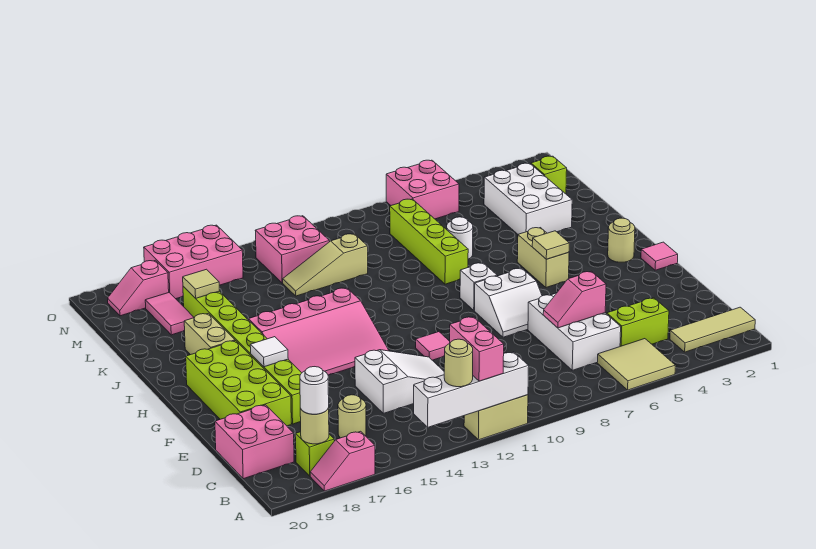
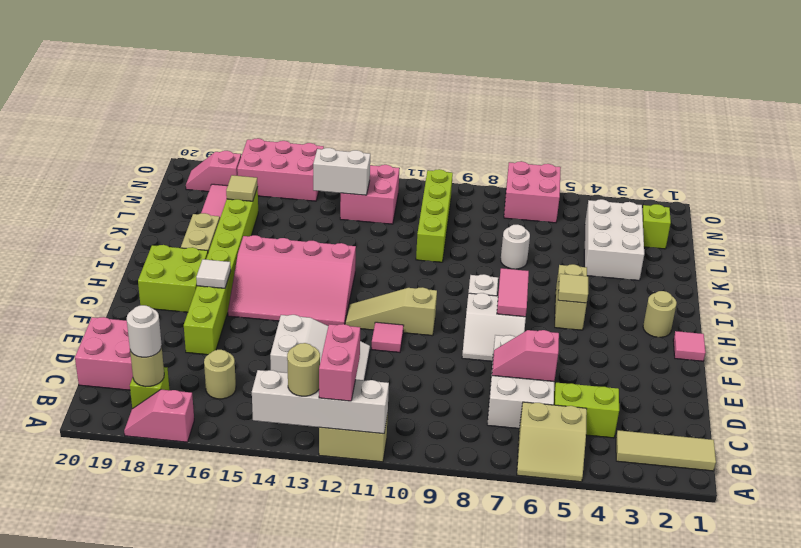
tan tile A5:B6 level 1 -> tan slope A5:B6 level 1 top B
lime brick E18:H19 level 1 -> lime brick G18:H19 level 1
none -> pink tile G7:H7 level 2
lime brick J8:M8 level 1 -> lime brick K10:N10 level 1
tan slope L11:L13 level 1 top 11 -> tan slope G10:G12 level 1 top 10
none -> white brick M13:M14 level 2

